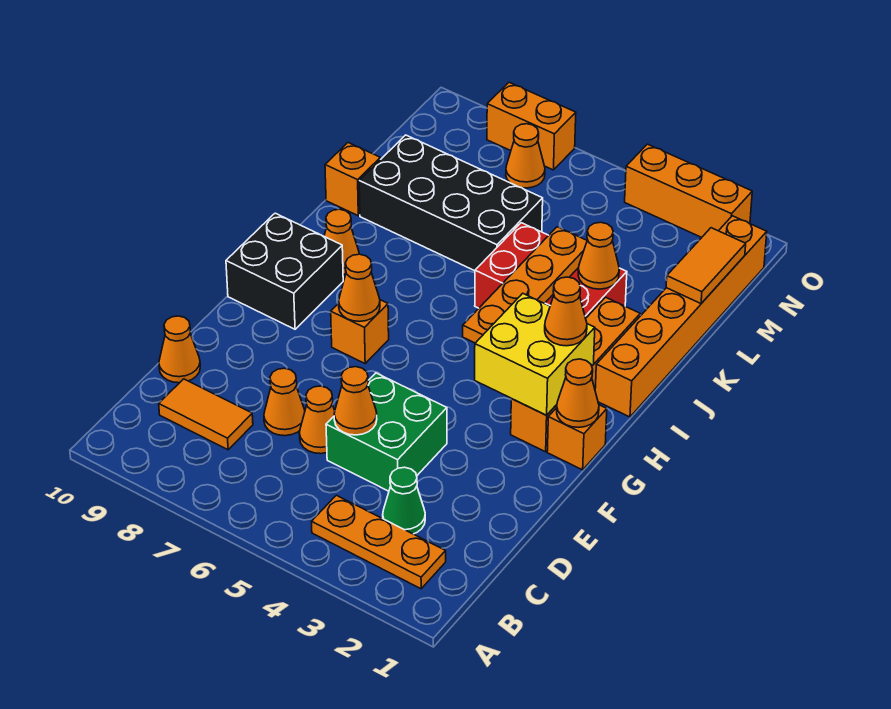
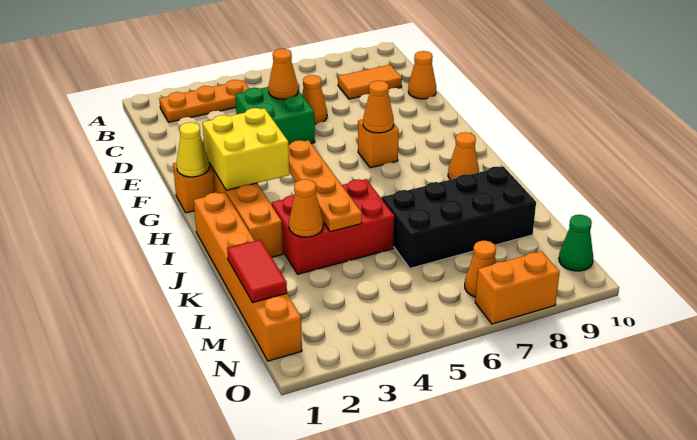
green cone C3 level 1 -> green cone N10 level 1
orange cone D7 level 1 -> none
orange cone G1 level 2 -> yellow cone G1 level 2
black brick G9:H10 level 1 -> none
orange cone H2 level 3 -> none
orange brick K10 level 1 -> none
orange tile L1:M1 level 2 -> red tile L1:M1 level 2
orange brick O2:O4 level 1 -> none

